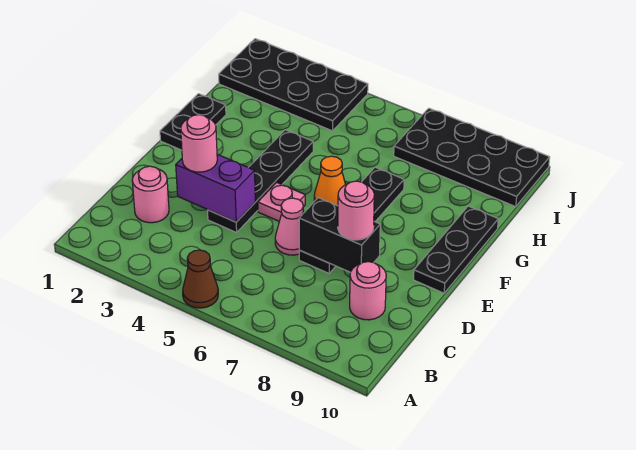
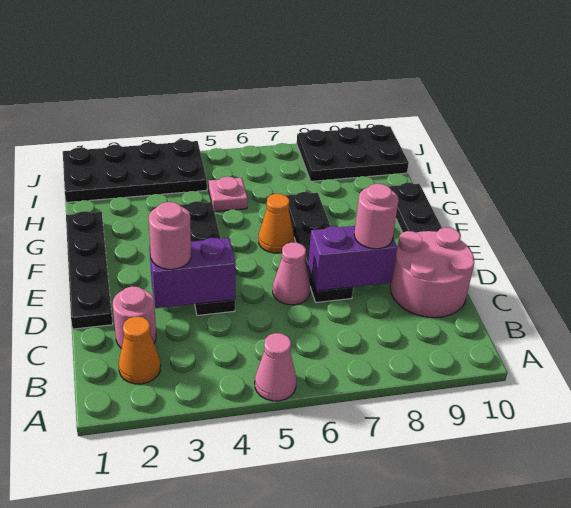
brown cone A5 level 1 -> pink cone A5 level 1
none -> orange cone B2 level 1
pink round brick C9 level 1 -> pink round brick C9:D10 level 1
black brick D7:D8 level 2 -> purple brick D7:D8 level 2
pink plate E5 level 1 -> pink plate H5 level 1
black plate F1:G1 level 1 -> black plate D1:G1 level 1
black plate I7:J10 level 1 -> black plate I8:J10 level 1

